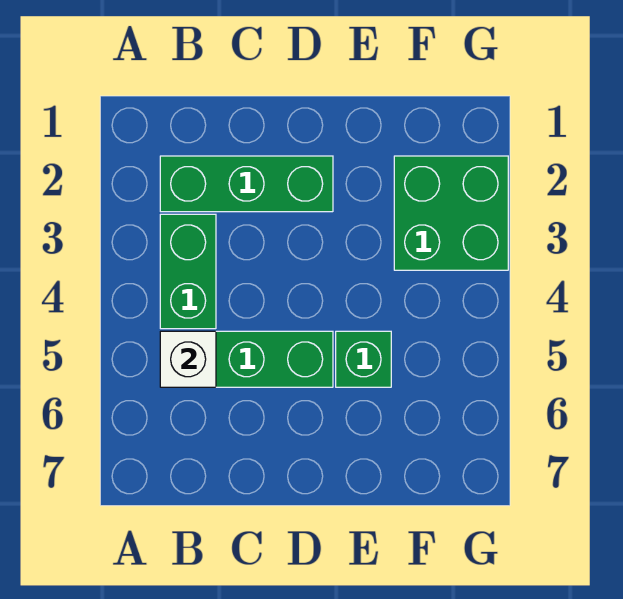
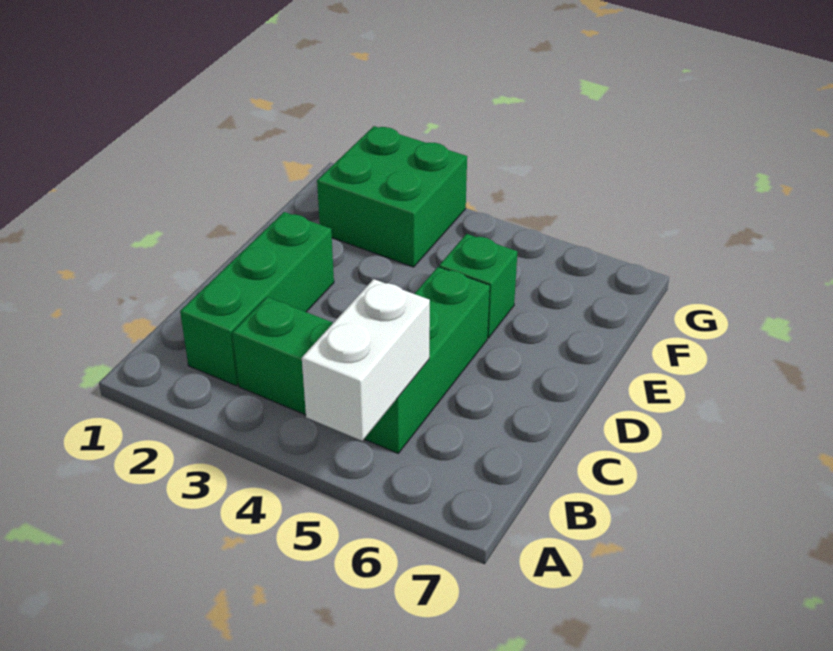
white brick B5 level 2 -> white brick A5:B5 level 2

